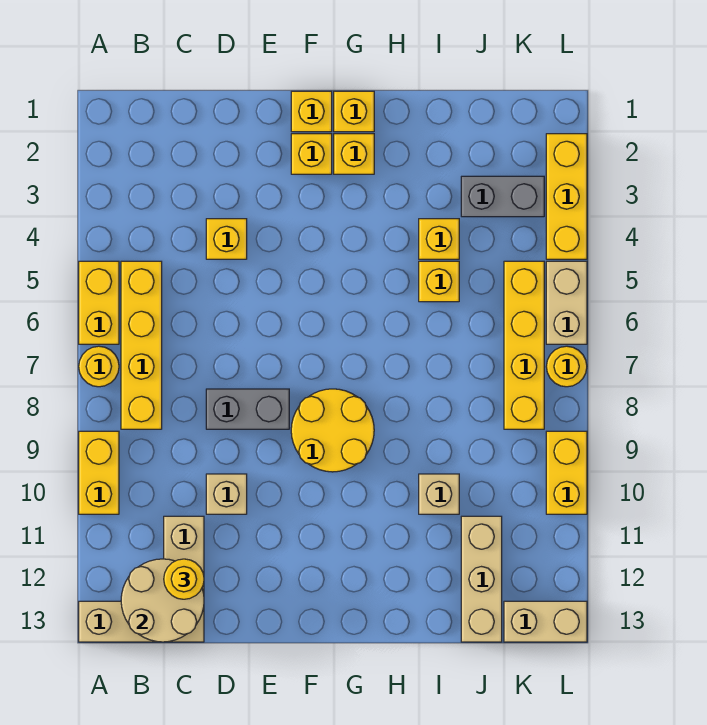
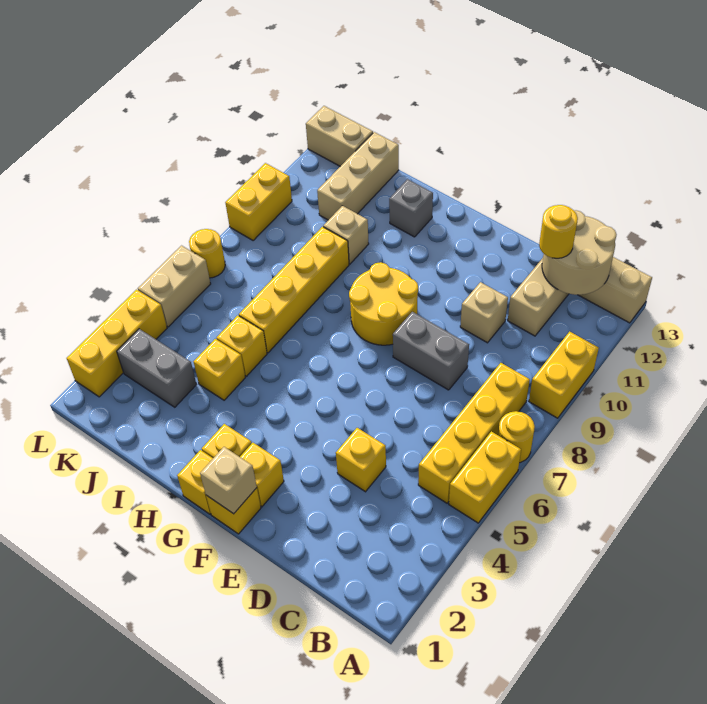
none -> tan brick F1 level 2
none -> grey brick H12 level 1
yellow brick K5:K8 level 1 -> yellow brick I6:I9 level 1

